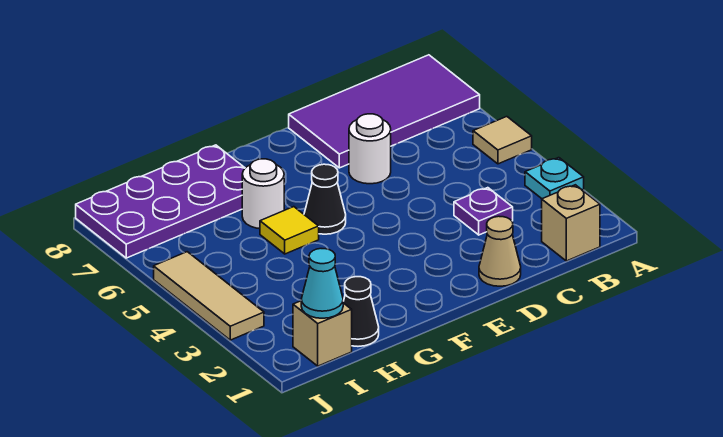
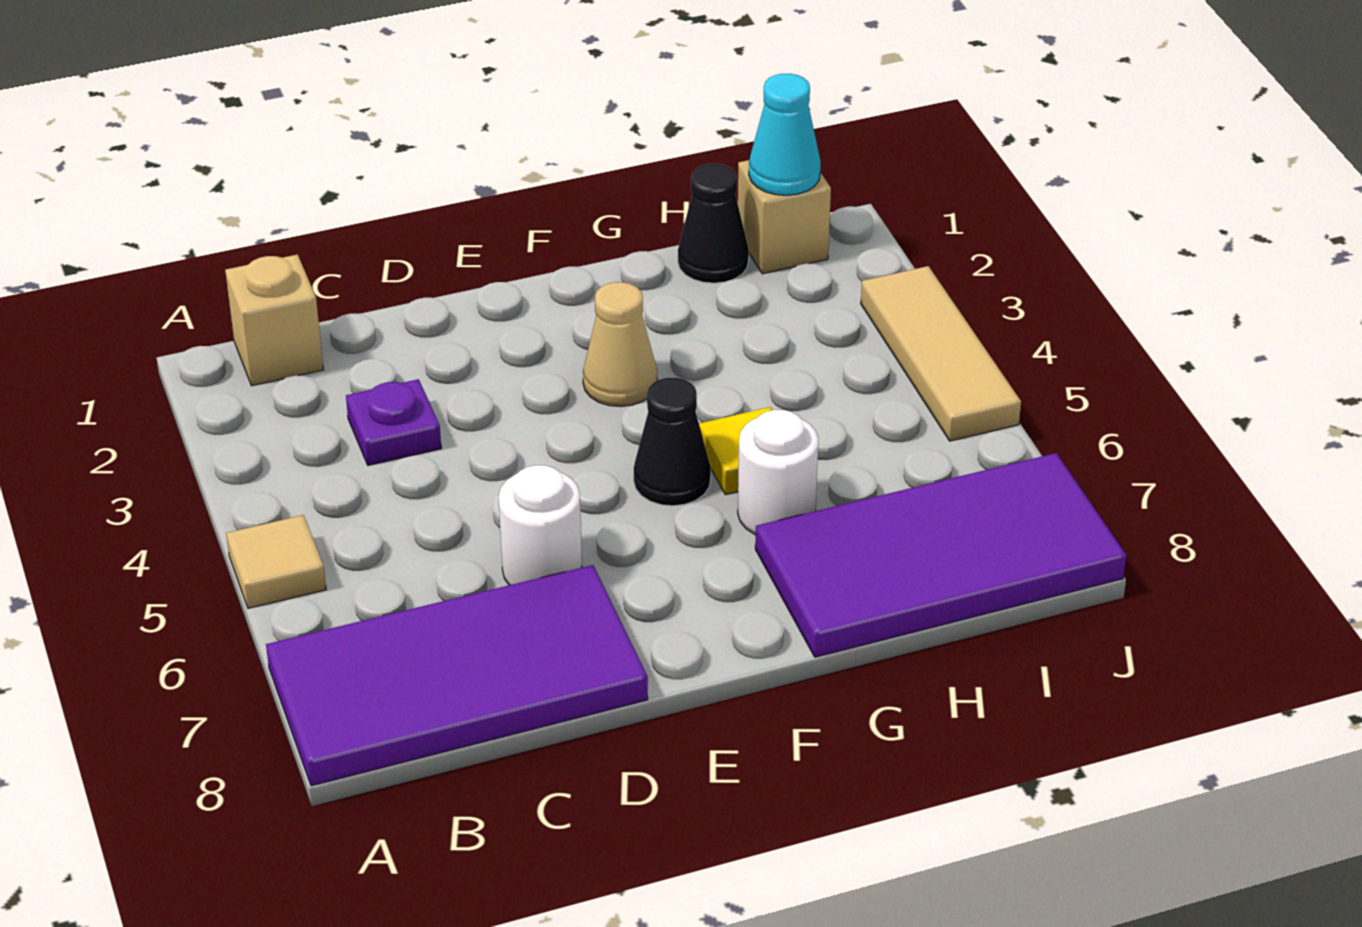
cyan plate A3 level 1 -> none
tan cone D1 level 1 -> tan cone F3 level 1
purple plate G7:J8 level 1 -> purple tile G7:J8 level 1

